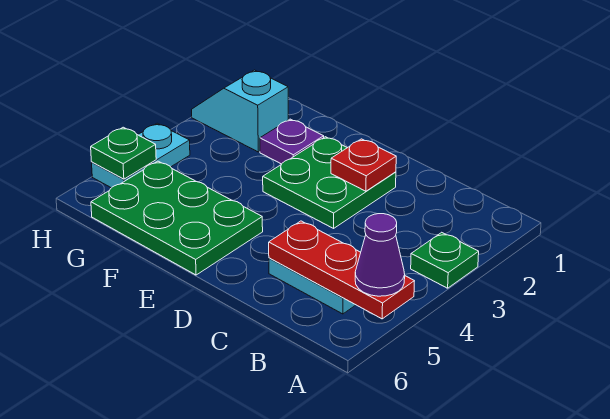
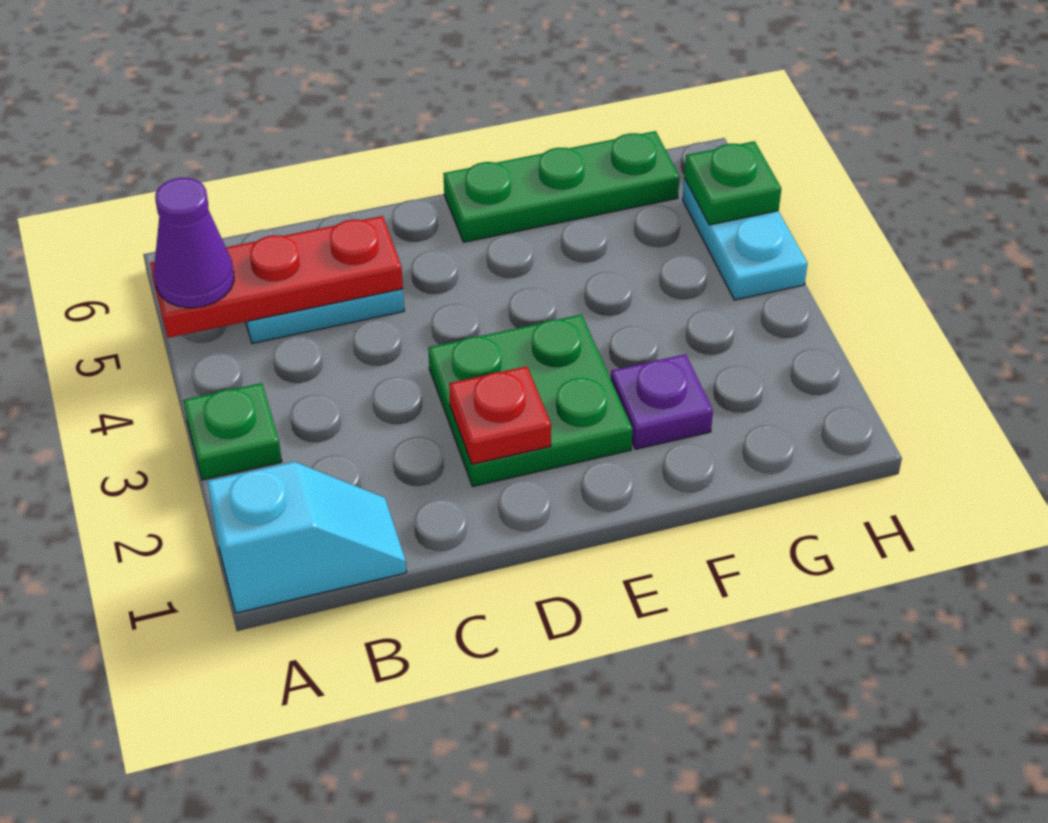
green plate E5:G6 level 1 -> green plate E6:G6 level 1
cyan slope G2:H2 level 1 top G -> cyan slope A1:B1 level 1 top A

